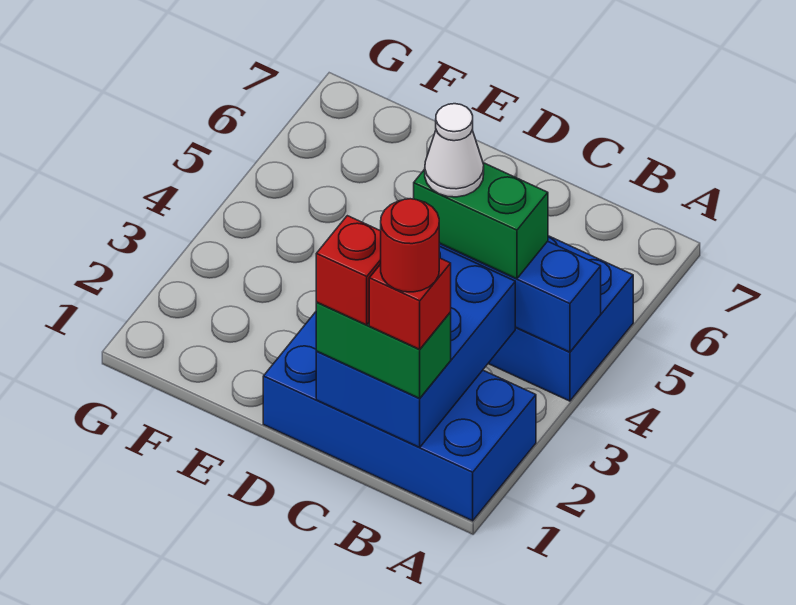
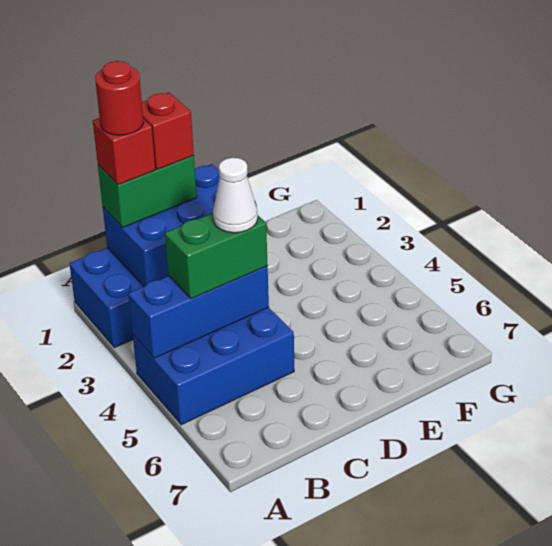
blue brick B1:C3 level 2 -> blue brick B1:D2 level 2

